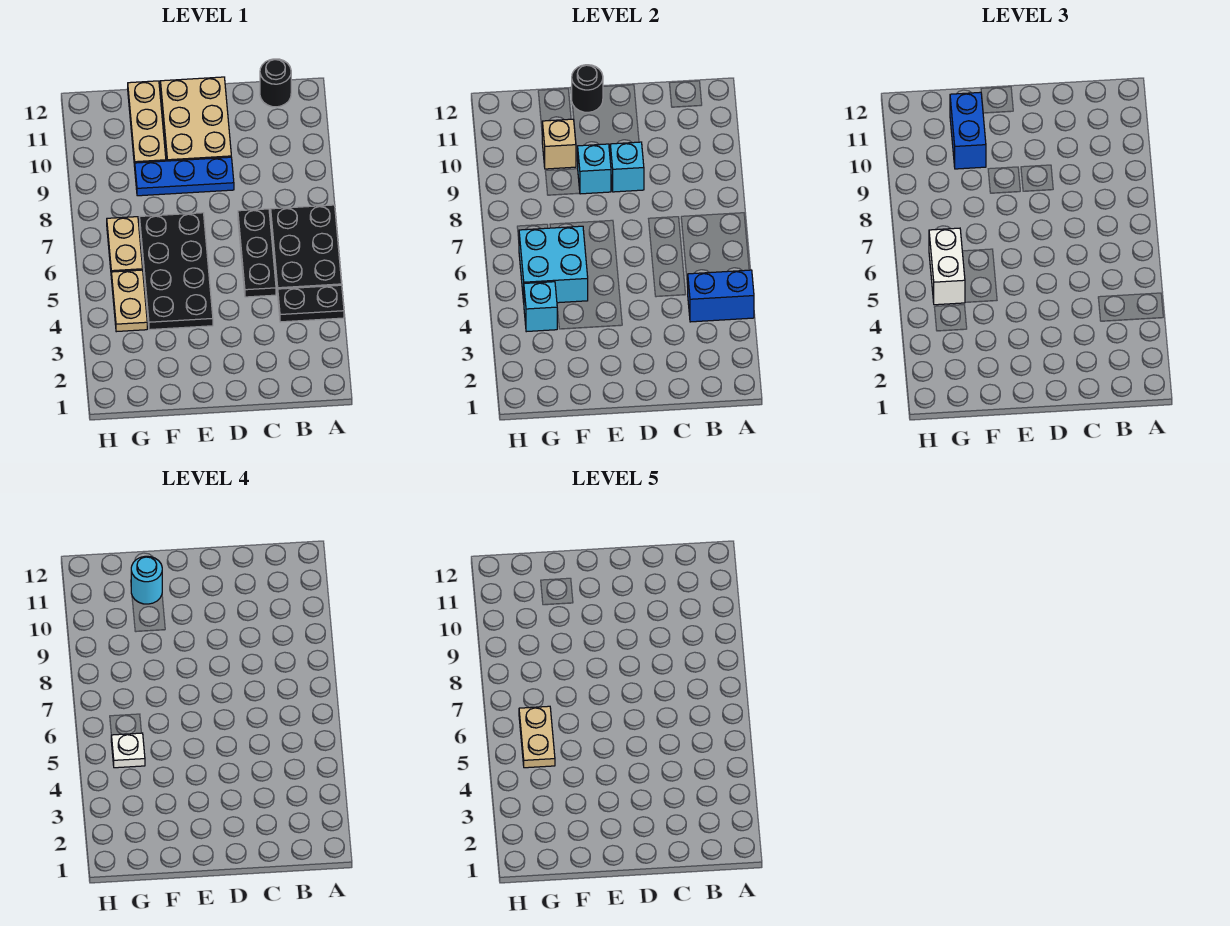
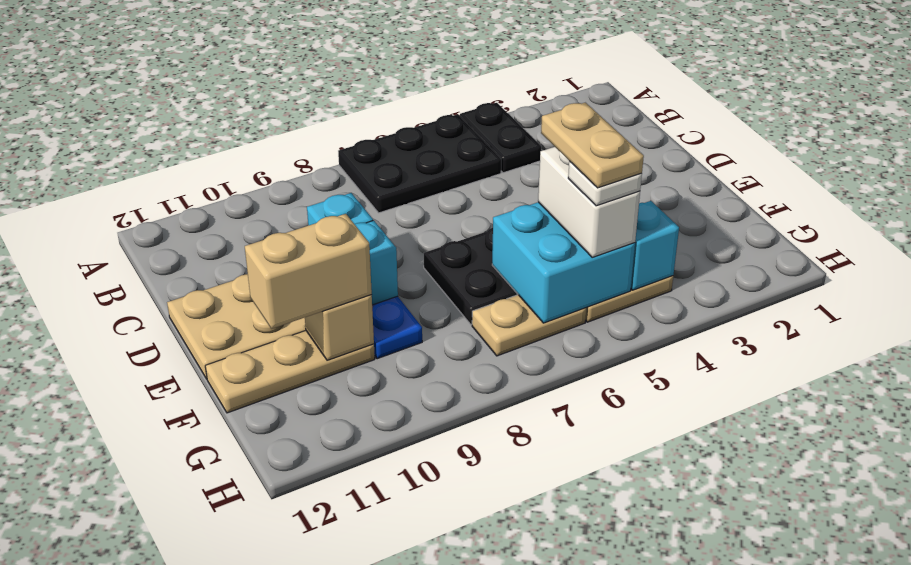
blue brick A4:B4 level 2 -> none
black round brick B12 level 1 -> none
black plate C5:C7 level 1 -> none
black round brick E12 level 2 -> none
blue brick F10:F11 level 3 -> tan brick F10:F11 level 3
cyan round brick F11 level 4 -> none
white brick G5:G6 level 3 -> white brick F5:G5 level 3
tan plate G5:G6 level 5 -> tan plate F5:G5 level 5

